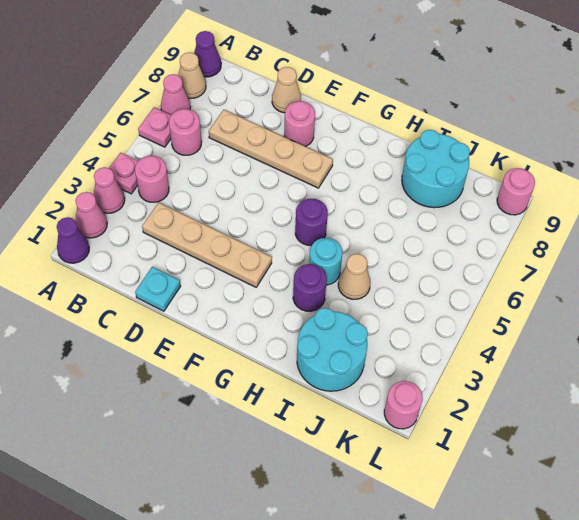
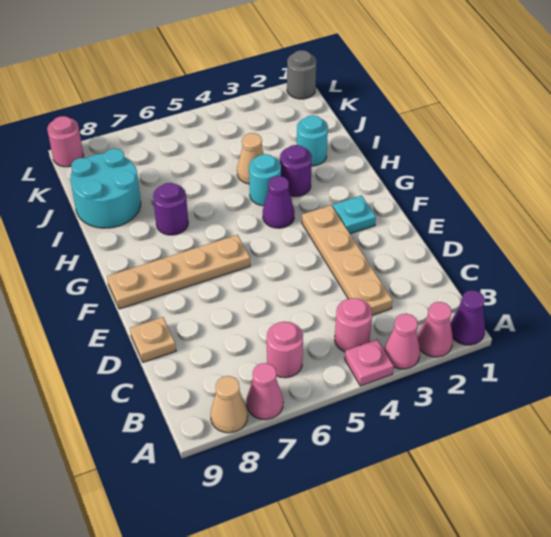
pink plate A6 level 1 -> none
purple cone A9 level 1 -> purple cone G4 level 1
tan plate C7:F7 level 1 -> tan plate F6:F9 level 1
cyan plate D1 level 1 -> cyan plate F2 level 1
tan cone D9 level 1 -> tan plate D9 level 1
pink round brick E8 level 1 -> none
purple round brick G5 level 1 -> purple round brick H7 level 1
cyan round brick I1:J2 level 1 -> cyan round brick I2 level 1
pink round brick L1 level 1 -> grey round brick L1 level 1

